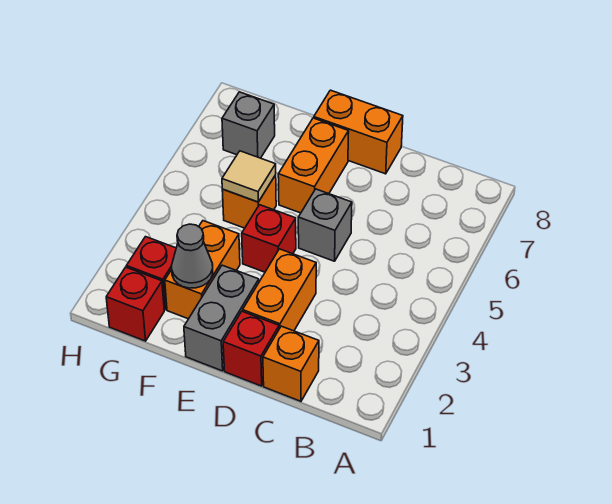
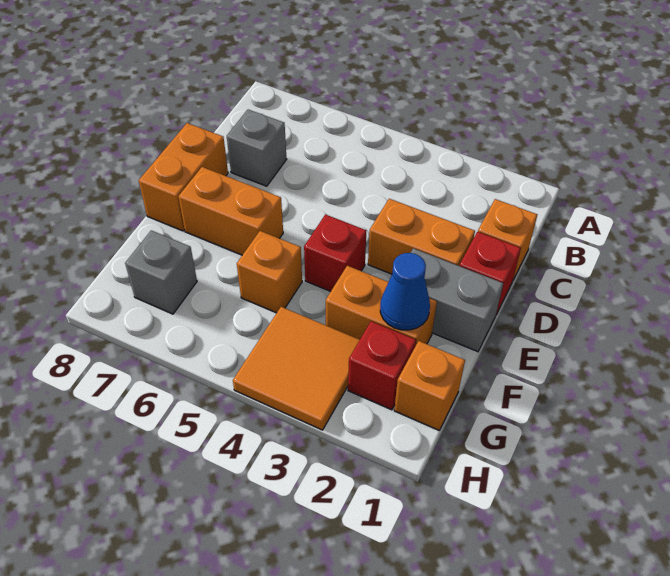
grey brick D5 level 1 -> grey brick C7 level 1
grey cone F2 level 2 -> blue cone F2 level 2
tan tile F5 level 2 -> none
red brick G1 level 1 -> orange brick G1 level 1
none -> orange tile G3:H4 level 1

